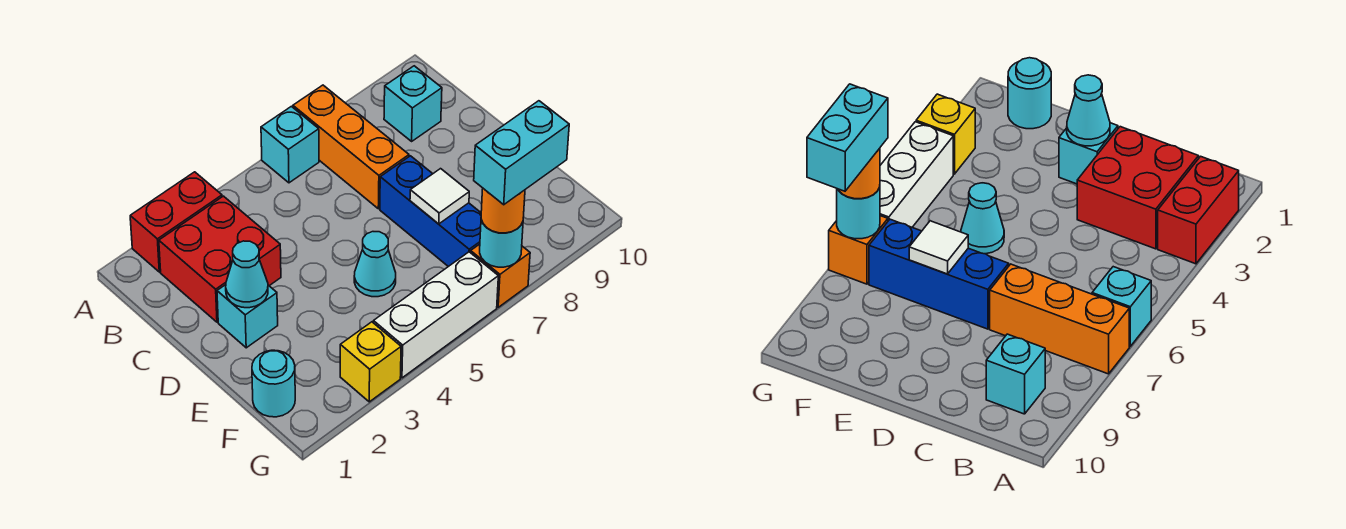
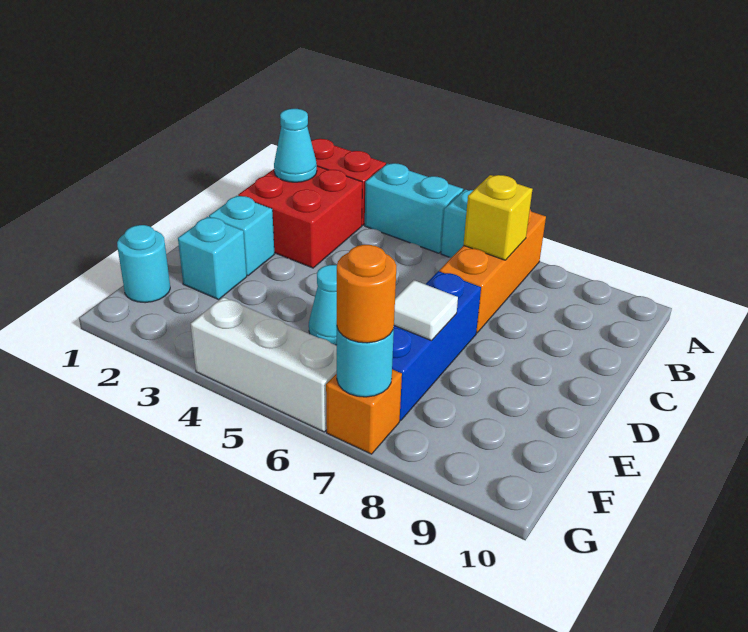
cyan brick B9 level 1 -> cyan brick E2 level 1
cyan cone D2 level 2 -> cyan cone B2 level 2
yellow brick G3 level 1 -> yellow brick B7 level 2
cyan brick G7:G8 level 4 -> cyan brick A4:A5 level 1

